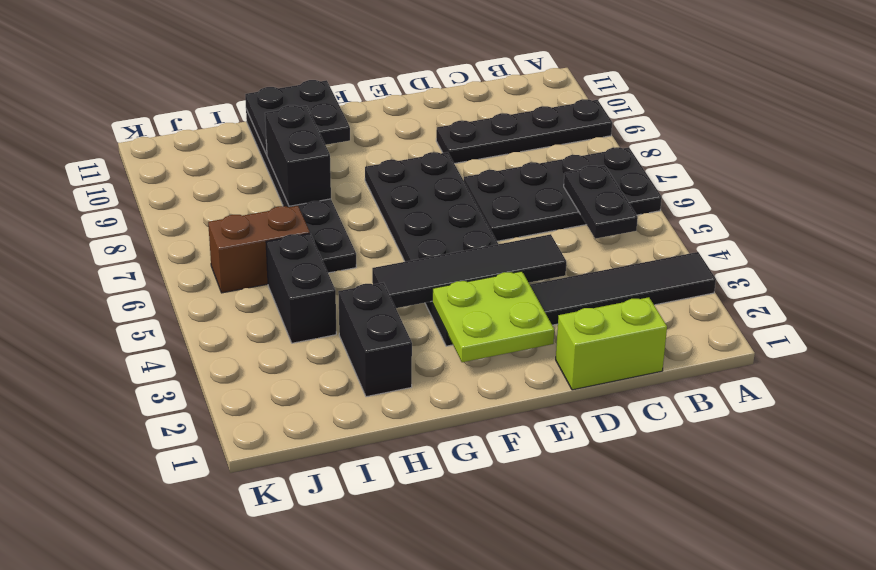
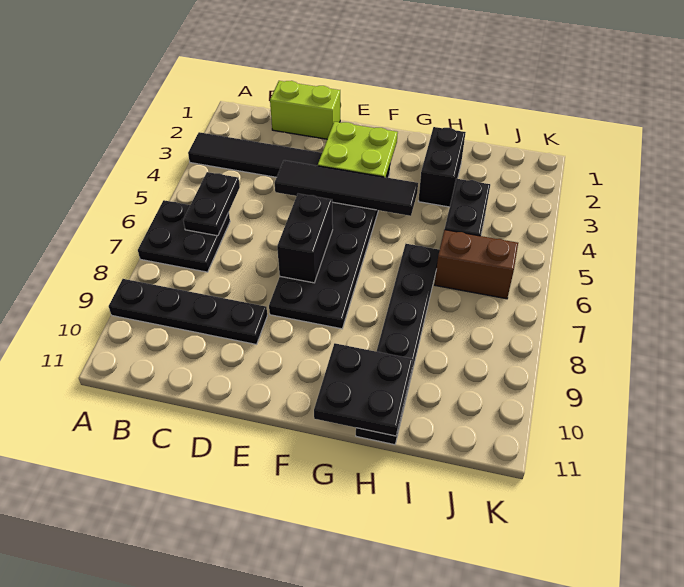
black plate A6:D7 level 1 -> black plate A6:B7 level 1
black brick H8:H9 level 2 -> black brick E6:E7 level 2

